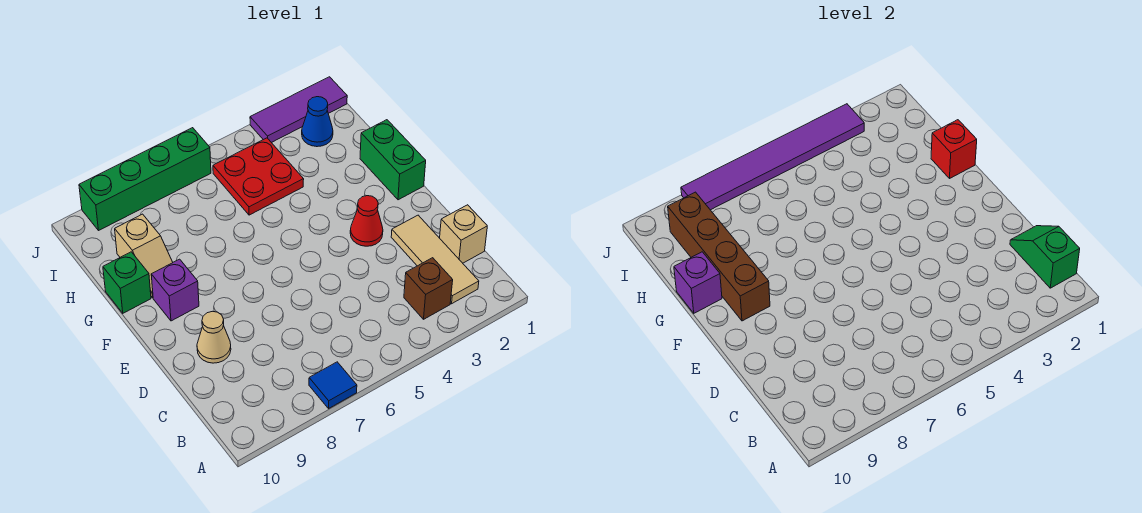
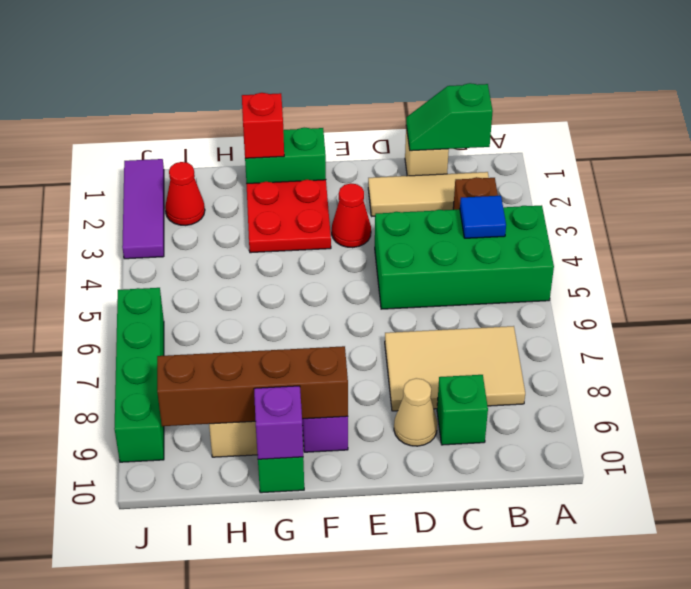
none -> green brick A4:D5 level 1
blue tile A7 level 1 -> blue tile B4 level 2
none -> tan tile B7:D8 level 1
none -> green brick C9 level 1
red plate H4:I5 level 1 -> red plate F2:G3 level 1
blue cone I2 level 1 -> red cone I2 level 1
purple tile J3:J8 level 2 -> none

